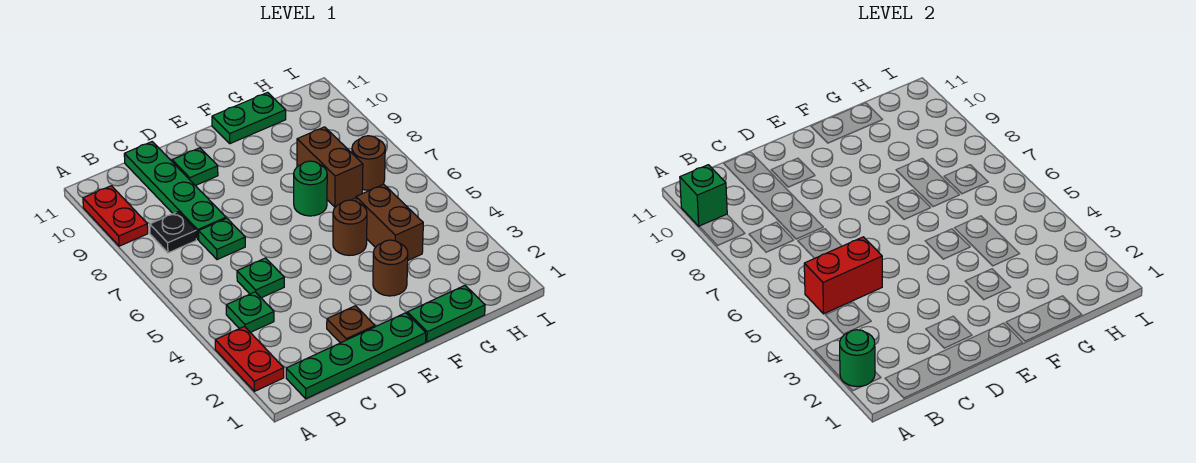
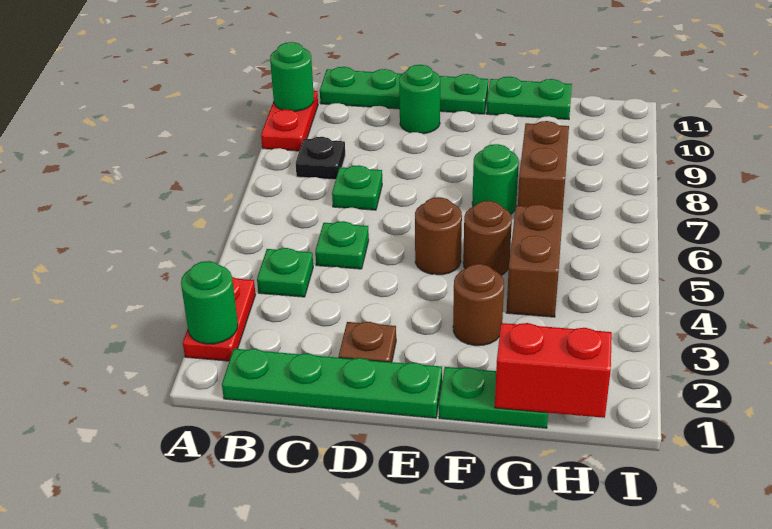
green brick A10 level 2 -> green round brick A10 level 2
red brick B5:C5 level 2 -> red brick G1:H1 level 2
green plate C8:C11 level 1 -> green plate B11:E11 level 1
green plate D10 level 1 -> green round brick D10 level 1
brown round brick H7 level 1 -> brown round brick E5 level 1

